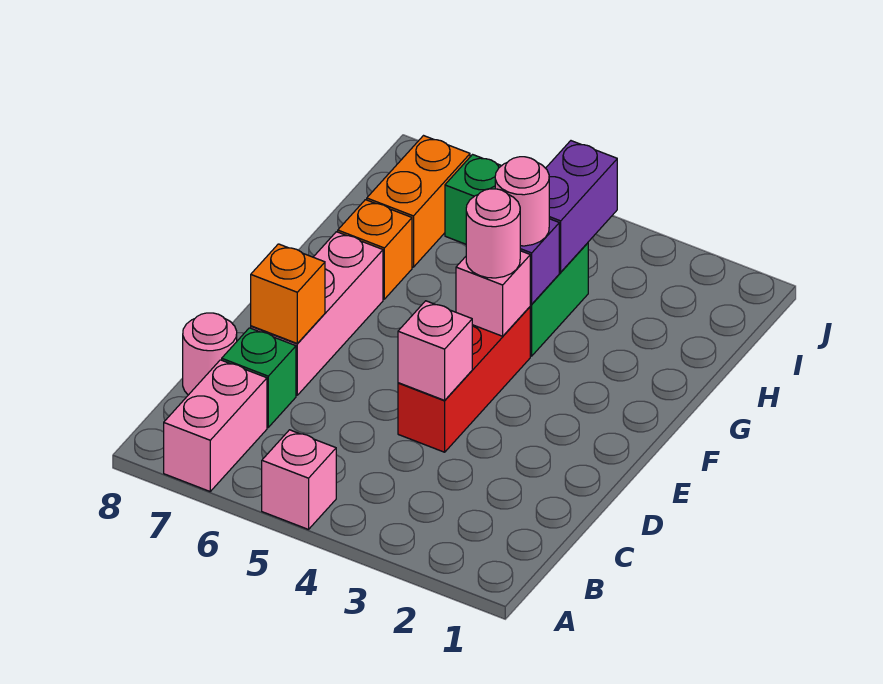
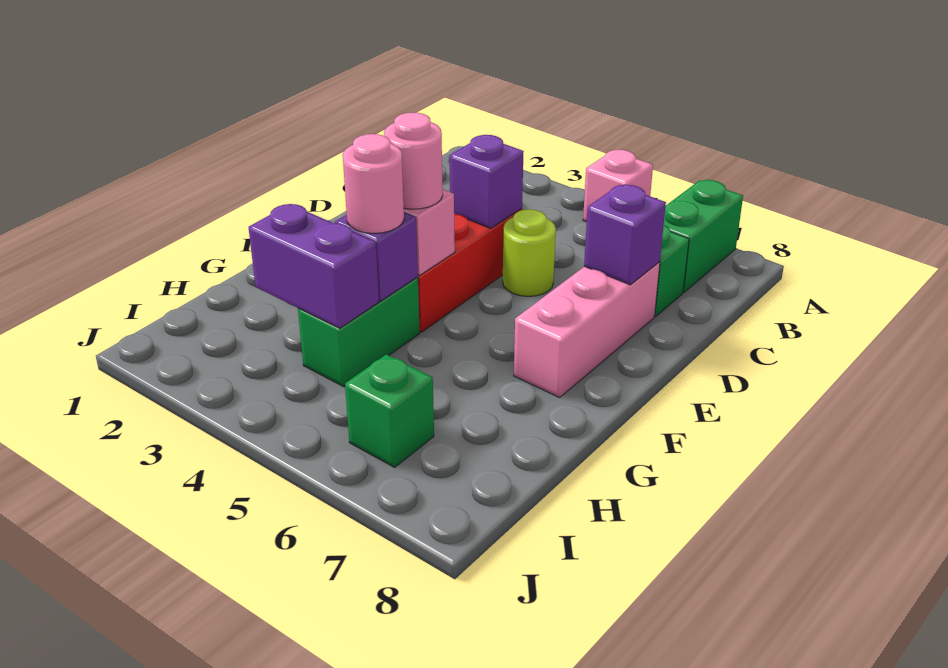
pink brick A7:B7 level 1 -> green brick A7:B7 level 1
pink round brick C8 level 1 -> none
pink brick D4 level 2 -> purple brick D4 level 2
none -> lime round brick D5 level 1
orange brick D7 level 2 -> purple brick D7 level 2
orange brick G7 level 1 -> none
purple brick H4:I4 level 2 -> purple brick H3:H4 level 2
orange brick H7:I7 level 1 -> none

